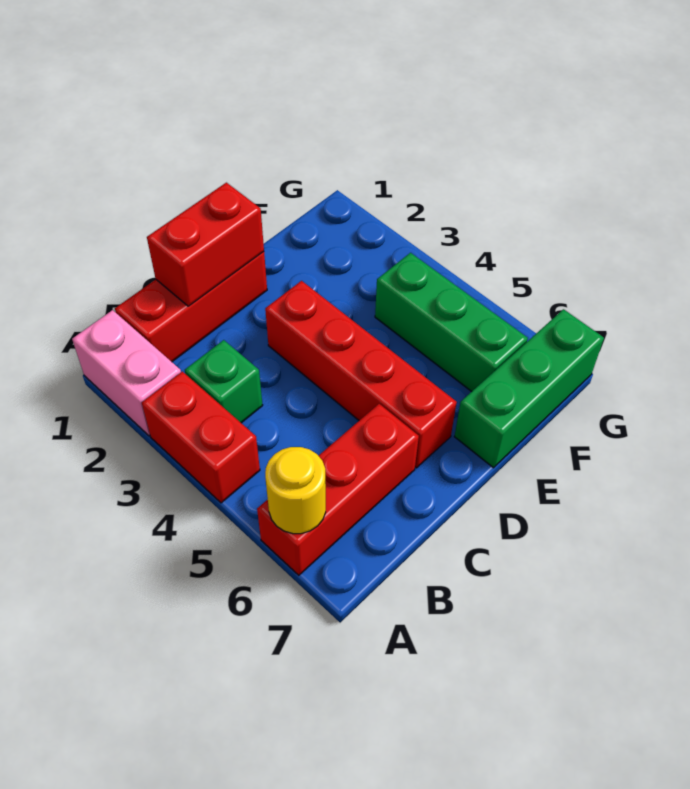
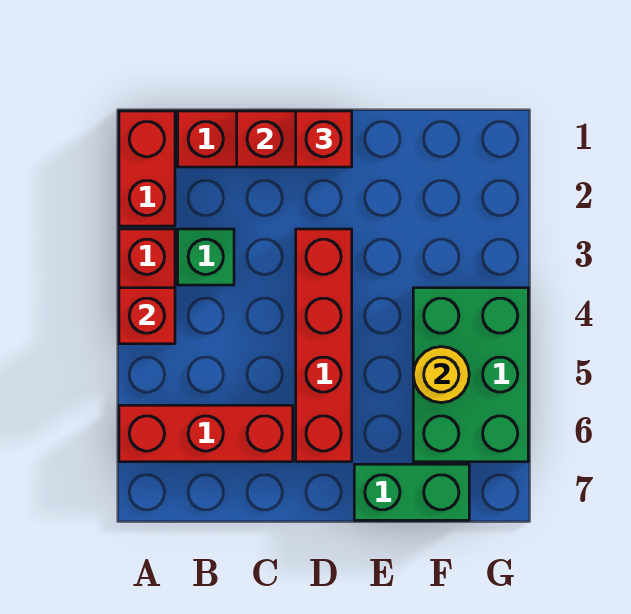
pink brick A1:A2 level 1 -> red brick A1:A2 level 1
none -> red brick A4 level 2
yellow round brick A6 level 2 -> yellow round brick F5 level 2
none -> red brick D1 level 3
green brick E7:G7 level 1 -> green brick E7:F7 level 1
green brick F4:F6 level 1 -> green brick F4:G6 level 1

